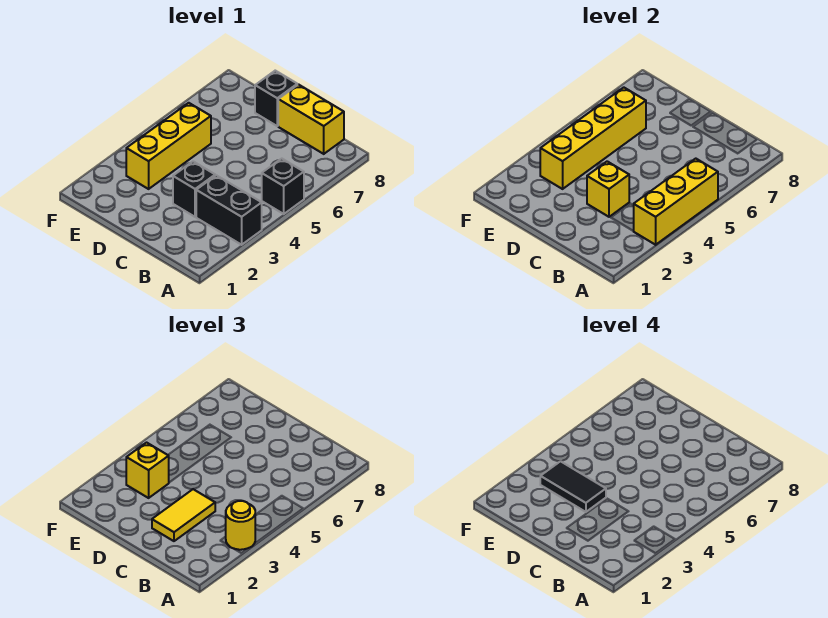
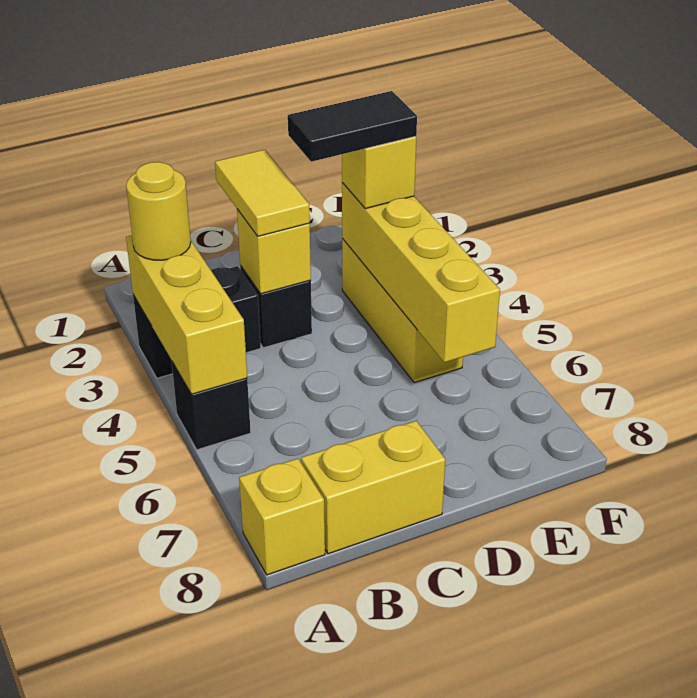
none -> yellow brick A8 level 1
black brick D8 level 1 -> none

